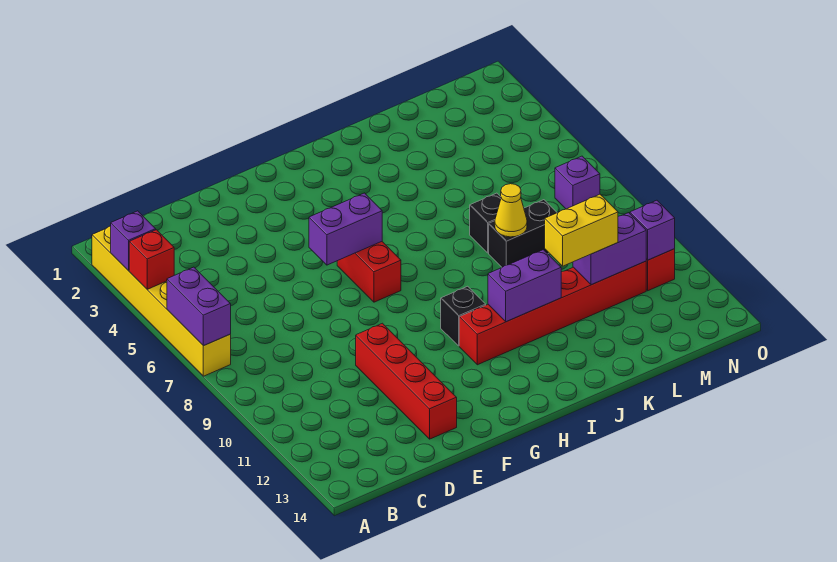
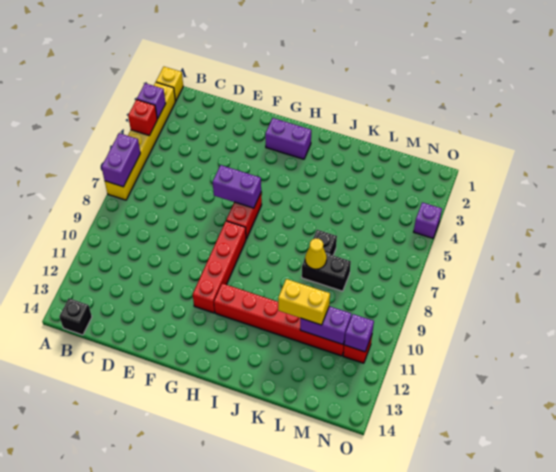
none -> yellow brick A1 level 1
red brick E10:E13 level 1 -> red brick G8:G11 level 1
black brick H10 level 1 -> black brick B14 level 1
purple brick I11:J11 level 2 -> purple brick G2:H2 level 1
purple brick N7 level 1 -> purple brick O4 level 1

